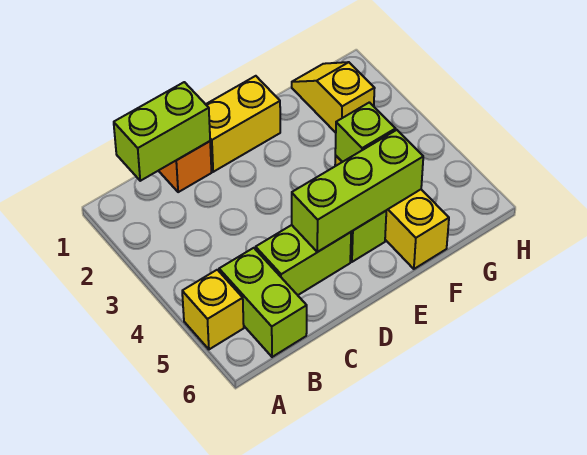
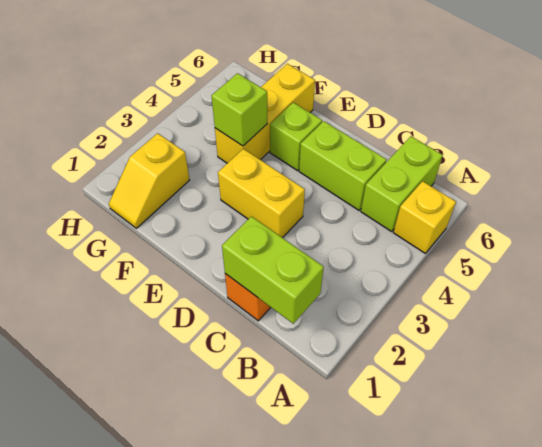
yellow brick D1:E1 level 1 -> yellow brick D3:E3 level 1
lime brick D5:F5 level 2 -> none

